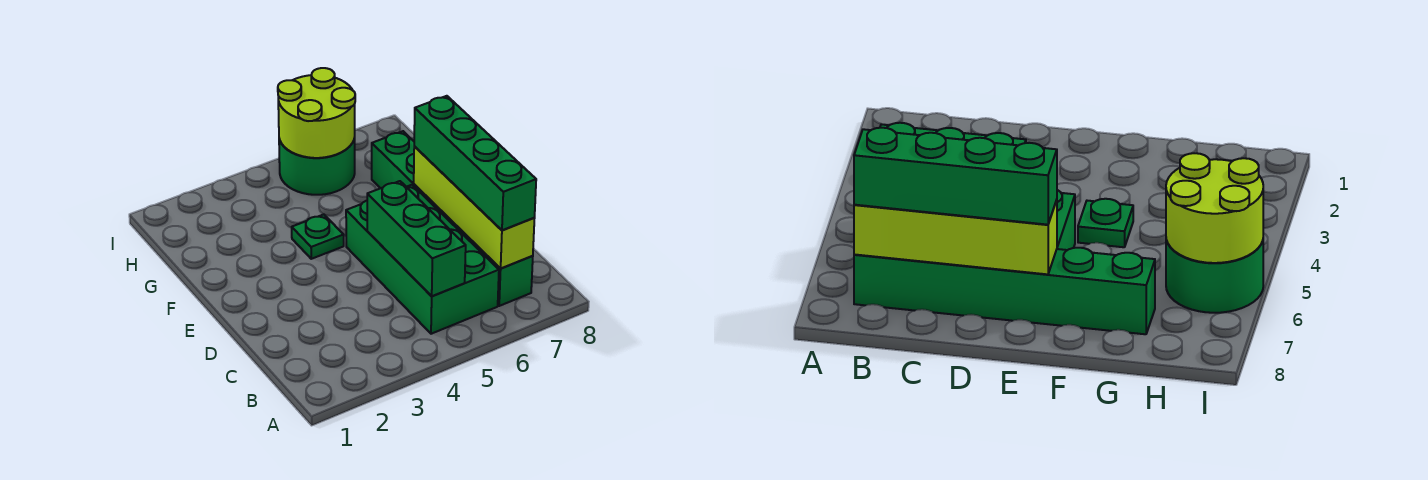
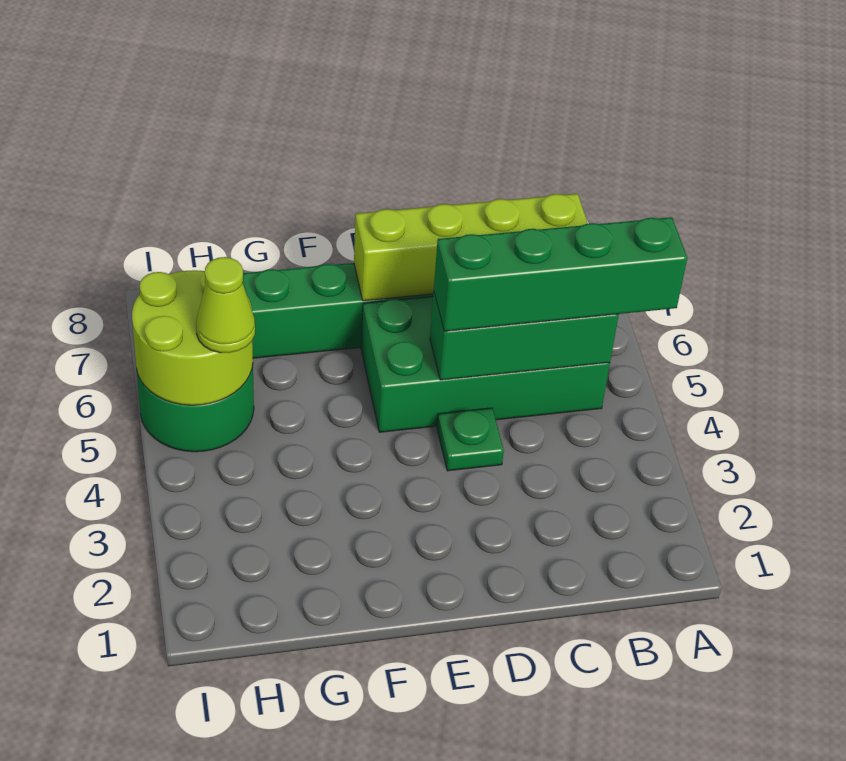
green brick B7:E7 level 3 -> green brick A5:D5 level 3
green plate F4 level 1 -> green plate D4 level 1
none -> lime cone H5 level 3

